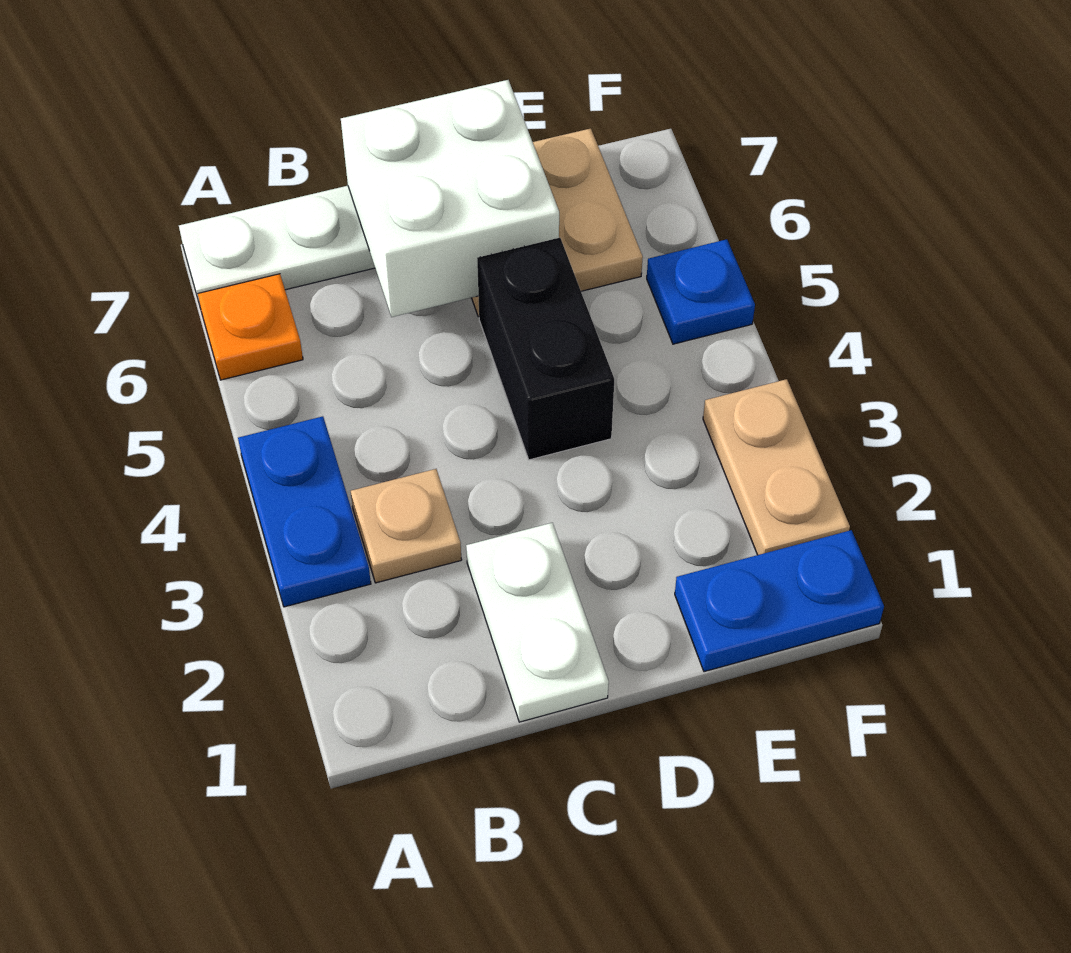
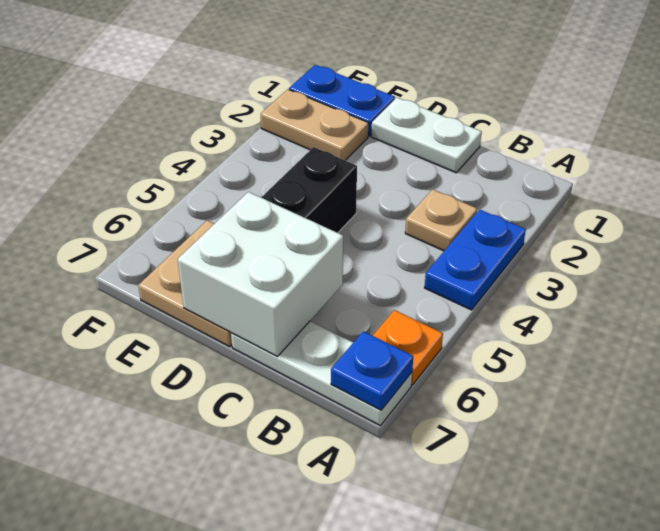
white plate C1:C2 level 1 -> white plate C1:D1 level 1
tan plate F2:F3 level 1 -> tan plate E2:F2 level 1
blue plate F5 level 1 -> blue plate A7 level 2

